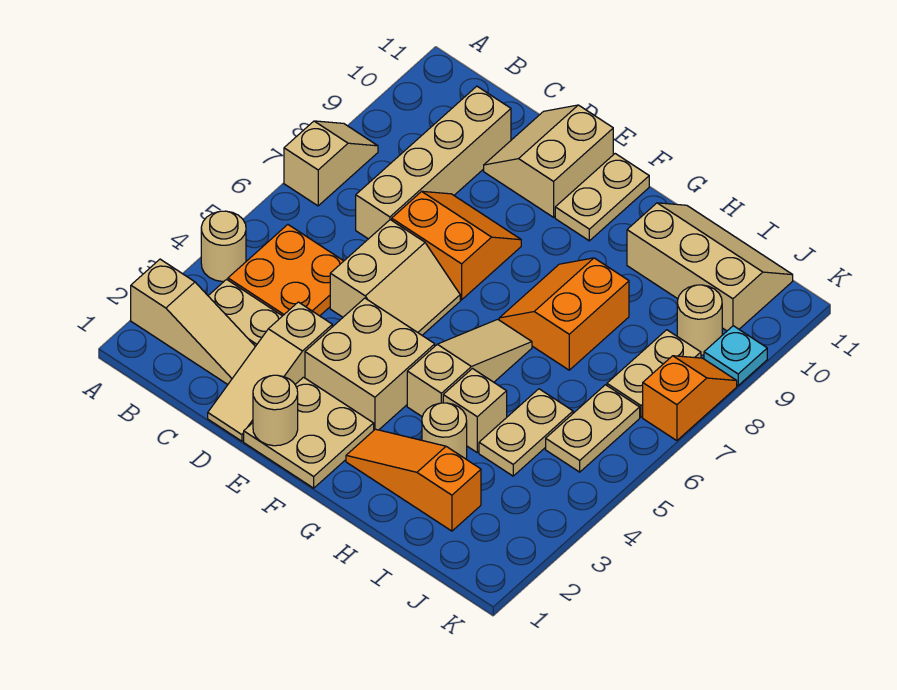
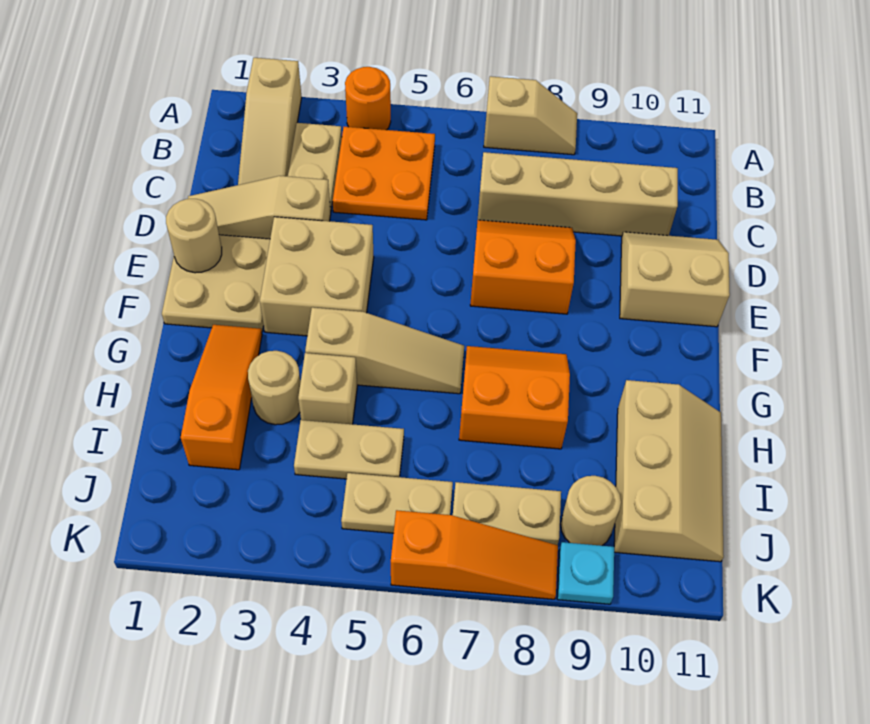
tan round brick A4 level 1 -> orange round brick A4 level 1
tan slope D5:E6 level 1 top D -> none
orange slope D7:E8 level 1 top 7 -> orange slope D7:E8 level 1 top E
tan plate F10:F11 level 1 -> none
orange slope K7:K8 level 1 top 7 -> orange slope K6:K8 level 1 top 6

